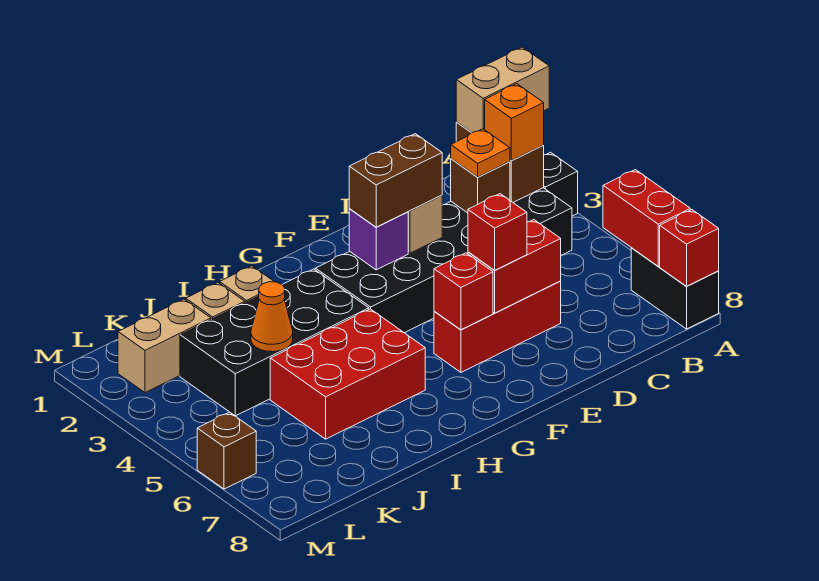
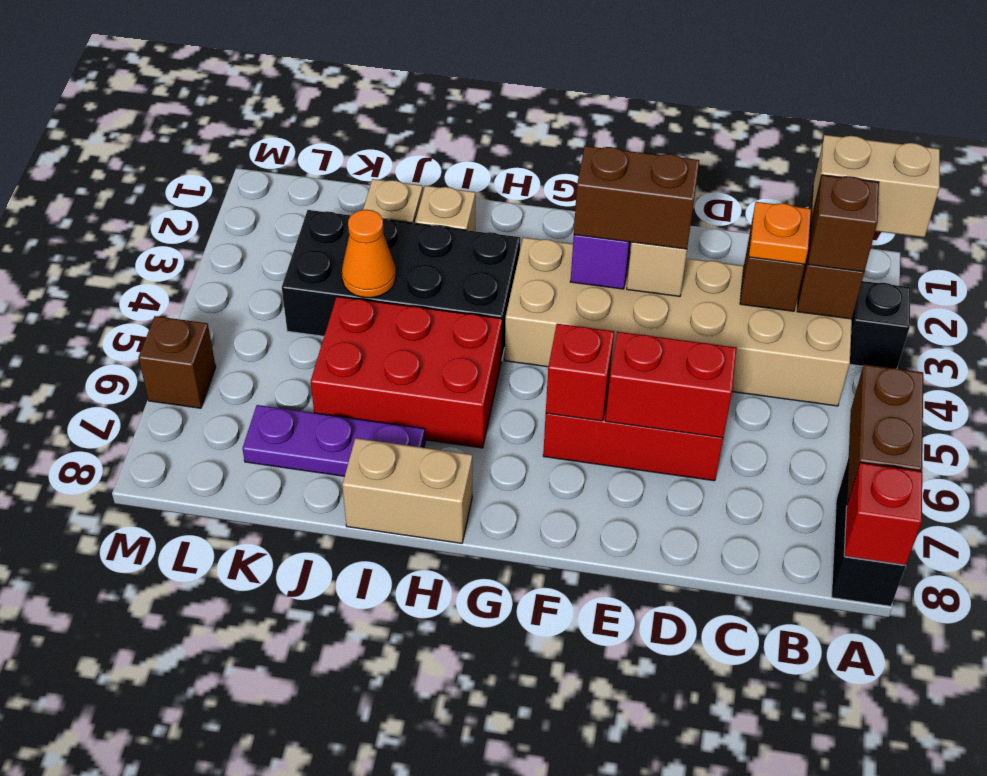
red brick A6:A7 level 2 -> brown brick A6:A7 level 2
black brick B3:G4 level 1 -> tan brick B3:G4 level 1
orange brick B3 level 3 -> brown brick B3 level 3
red brick E6 level 3 -> none
none -> purple plate I7:K7 level 1
tan brick K2:L2 level 1 -> tan brick H8:I8 level 1

